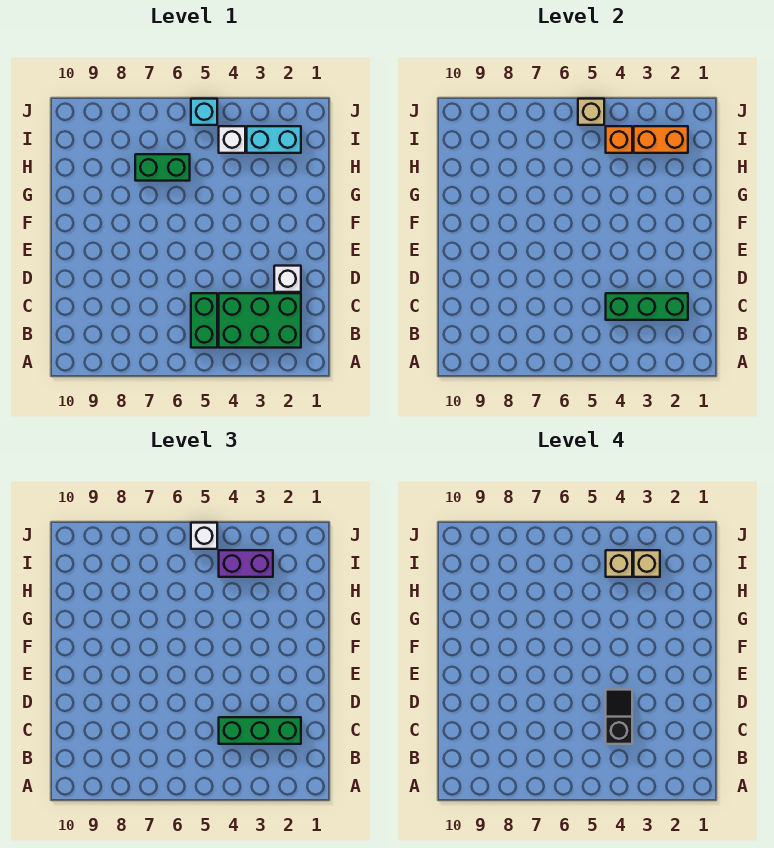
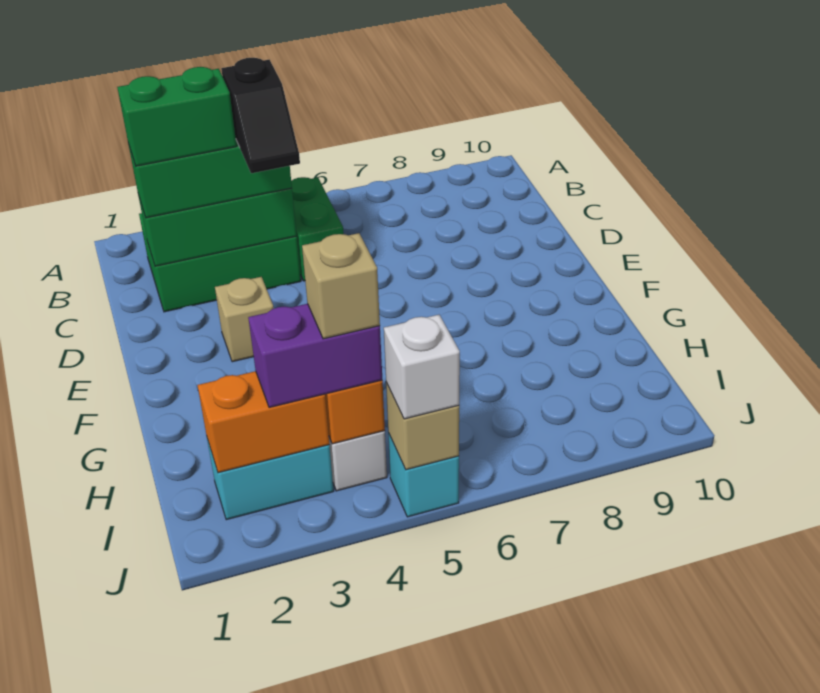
white brick D2 level 1 -> none
green brick H6:H7 level 1 -> green brick C2:C3 level 4
tan brick I3 level 4 -> tan brick E3 level 1

